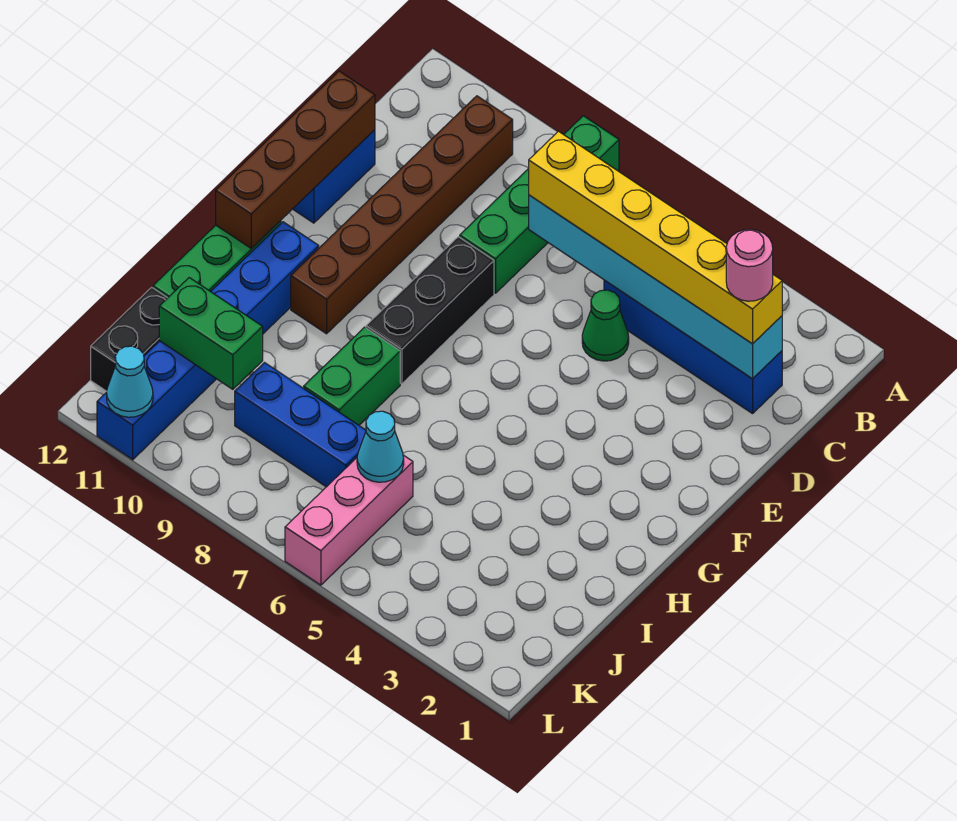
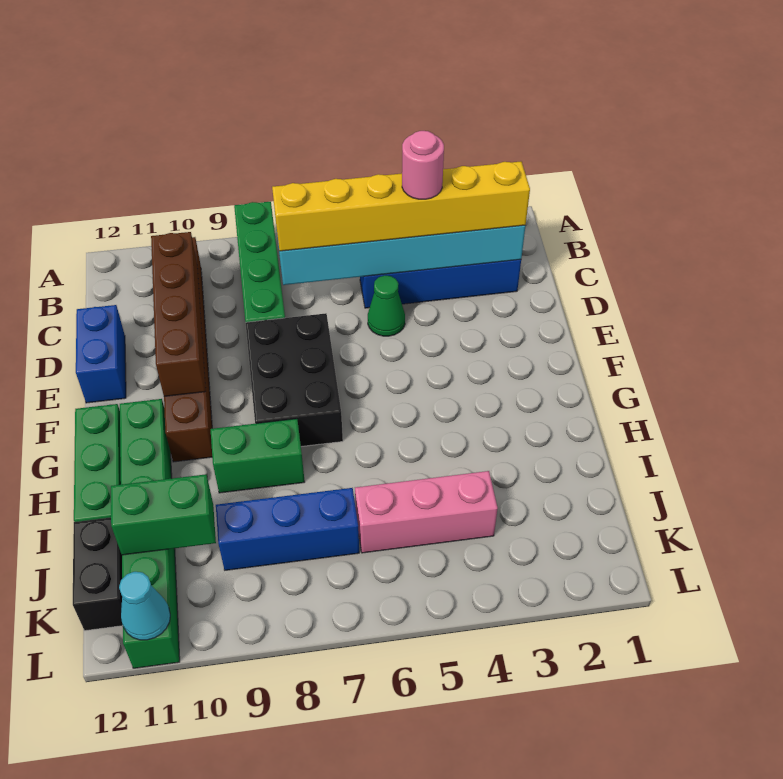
pink round brick C2 level 4 -> pink round brick C4 level 4
brown brick D12:G12 level 2 -> brown brick C10:F10 level 2
black brick E8:G8 level 1 -> black brick E7:G8 level 1
blue brick G11:L11 level 1 -> green brick G11:L11 level 1
green brick H8:I8 level 1 -> green brick H8:H9 level 1
pink brick J6:L6 level 1 -> pink brick J4:J6 level 1
cyan cone J6 level 2 -> none

